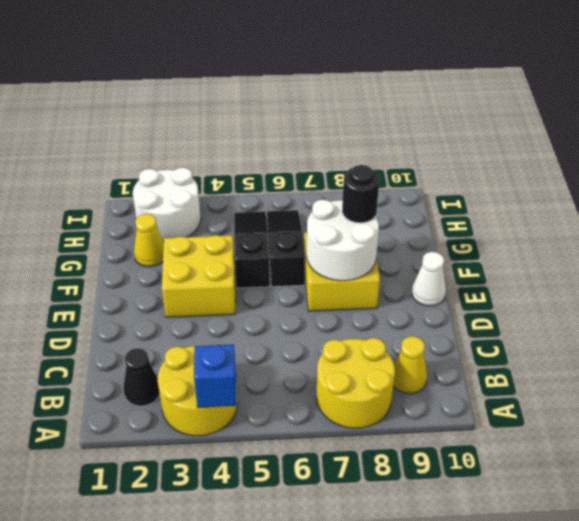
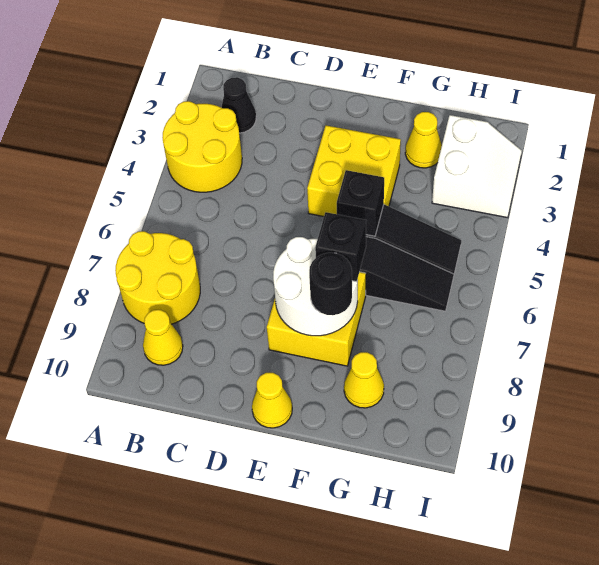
blue brick A4 level 2 -> none
white cone E10 level 1 -> yellow cone E10 level 1
none -> black brick F5 level 2
none -> black brick F7 level 3
none -> yellow cone G9 level 1
white round brick H2:I3 level 1 -> white slope H2:I3 level 1 top H

